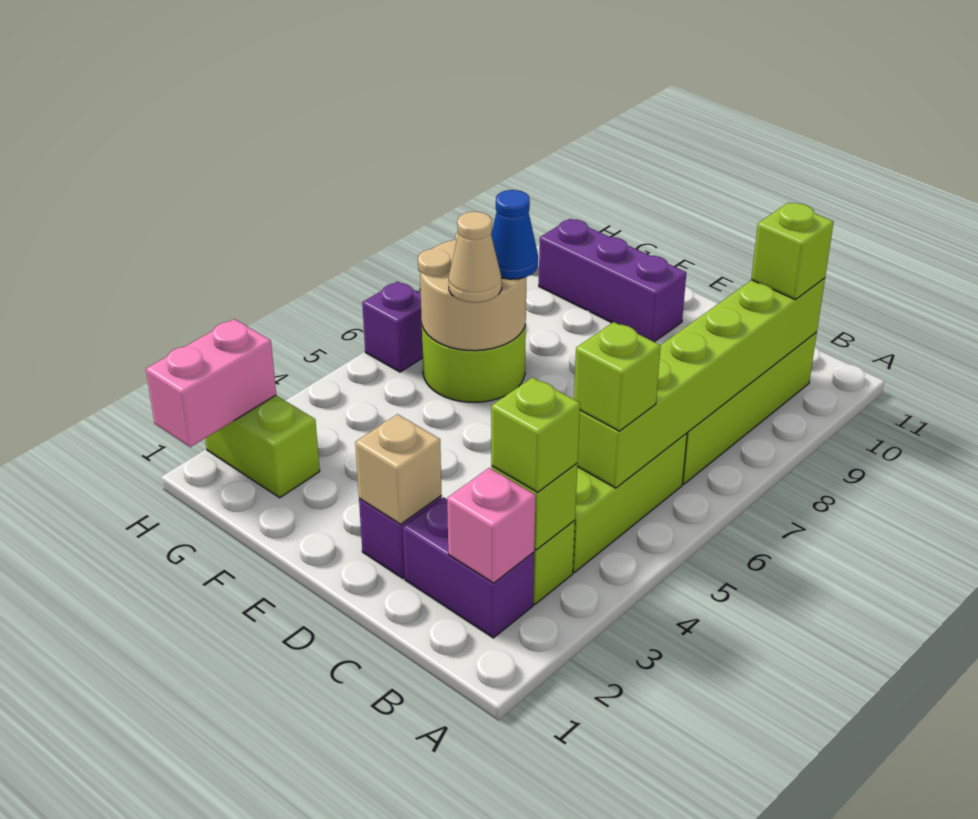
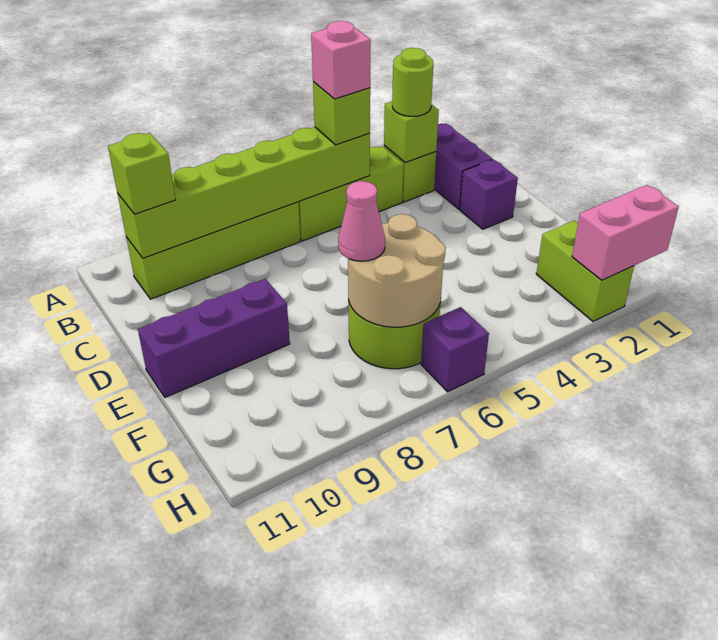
pink brick B2 level 2 -> pink brick B5 level 4
lime brick B3 level 3 -> lime round brick B3 level 3
tan brick D2 level 2 -> none
purple brick E10:G10 level 1 -> purple brick E9:E11 level 1
tan cone F6 level 3 -> none
blue cone F7 level 3 -> pink cone F7 level 3

